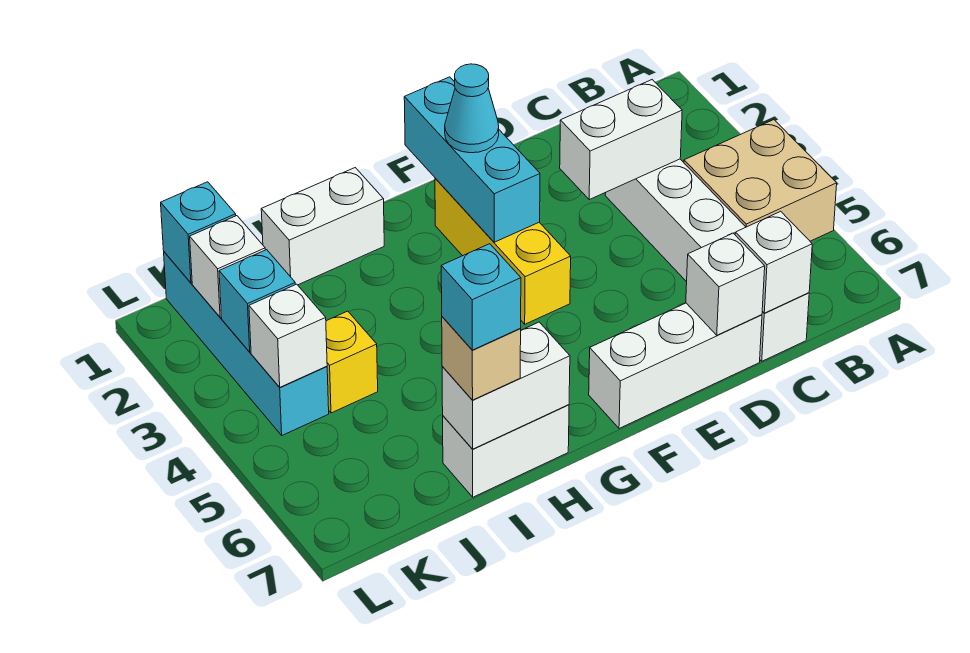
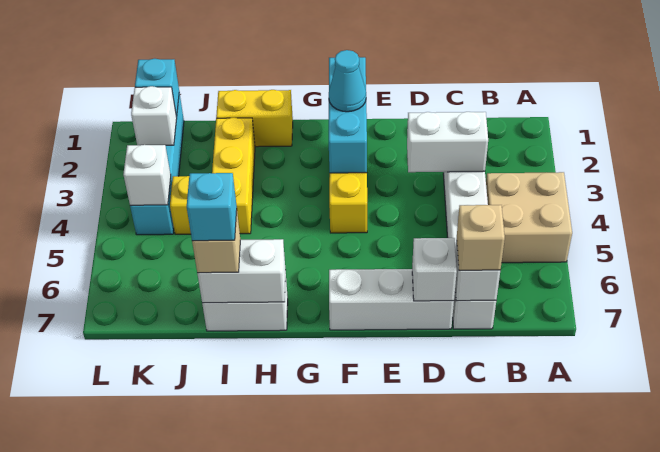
none -> tan brick C7 level 3
white brick H1:I1 level 1 -> yellow brick H1:I1 level 1
none -> yellow brick I2:I4 level 1
cyan brick K3 level 2 -> none

